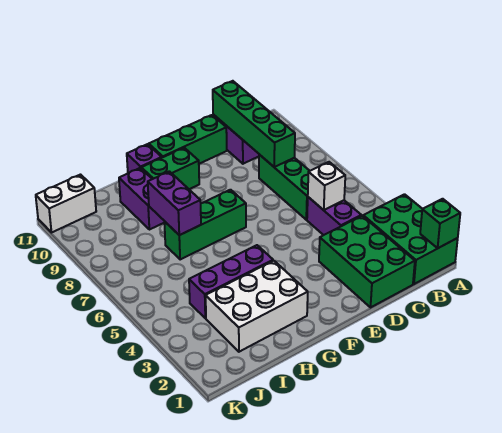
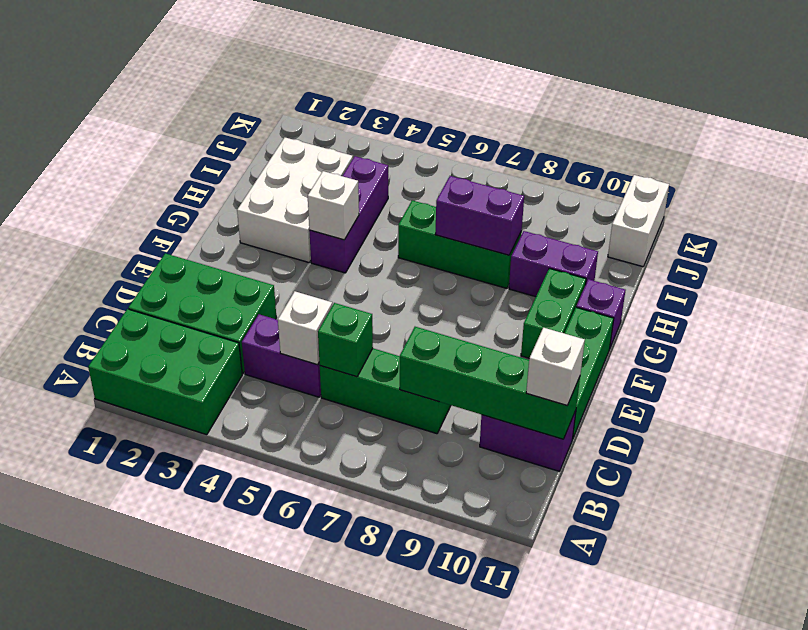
green brick A1 level 2 -> green brick C6 level 2
none -> white brick C11 level 3
green brick F7:H7 level 1 -> green brick H6:H8 level 1
none -> white brick G4 level 2

